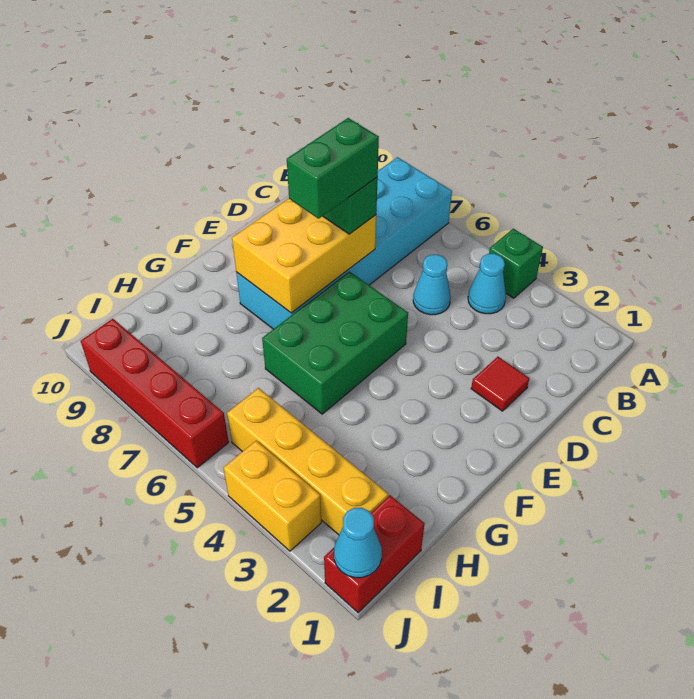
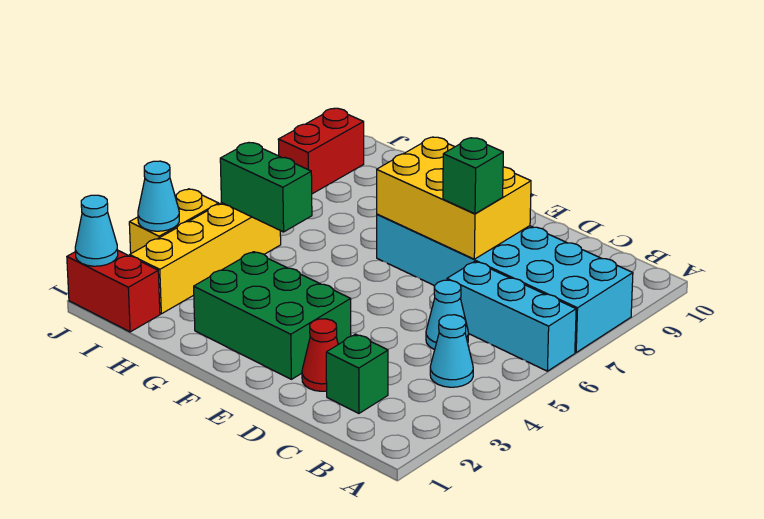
green brick A4 level 1 -> green brick C2 level 1
none -> cyan brick A6:C6 level 1
red tile D2 level 1 -> red cone D2 level 1
green brick D7:E7 level 4 -> green brick H5:I5 level 2
green brick E5:G6 level 1 -> green brick E2:G3 level 1
none -> cyan cone J3 level 2
red brick J6:J9 level 1 -> red brick J8:J9 level 1

